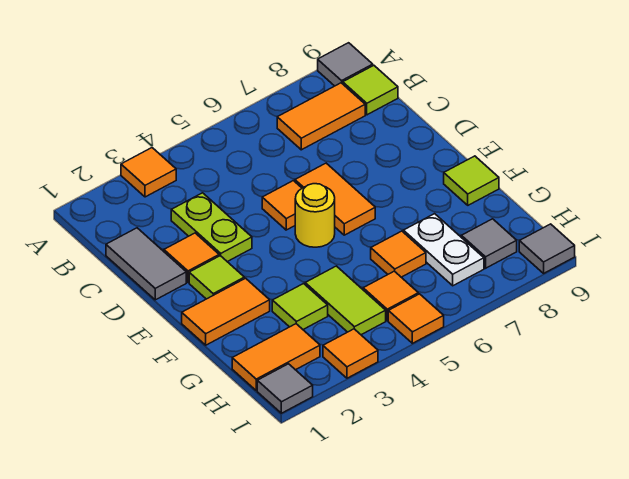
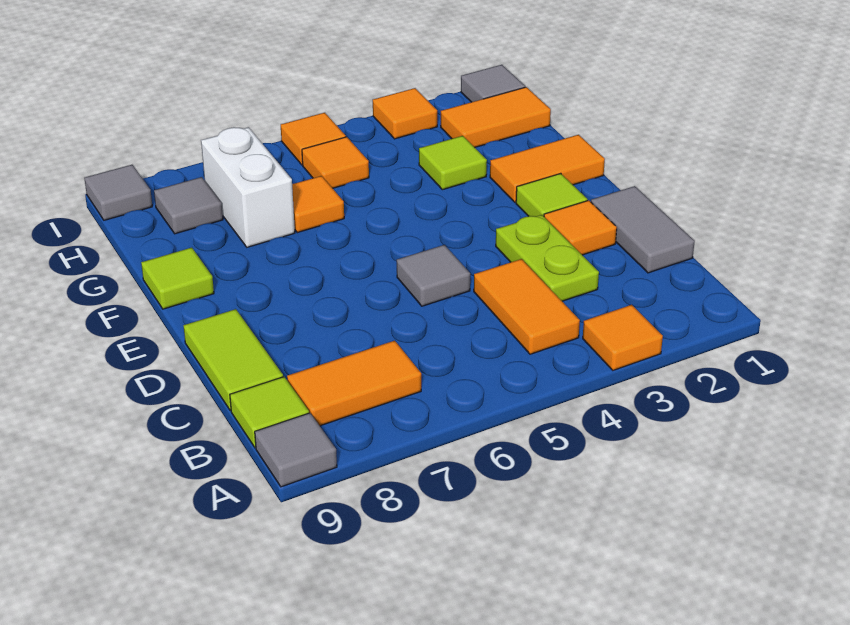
orange tile D5 level 1 -> grey tile D5 level 1
orange tile D6:E6 level 1 -> orange tile B4:C4 level 1
yellow round brick E5 level 1 -> none
lime tile G4:H4 level 1 -> lime tile C9:D9 level 1
white plate G7:H7 level 1 -> white brick G7:H7 level 1

